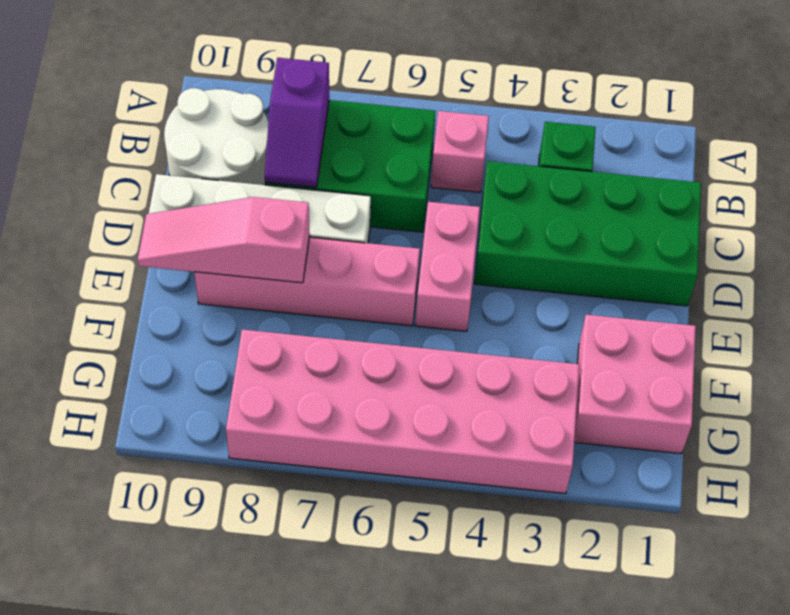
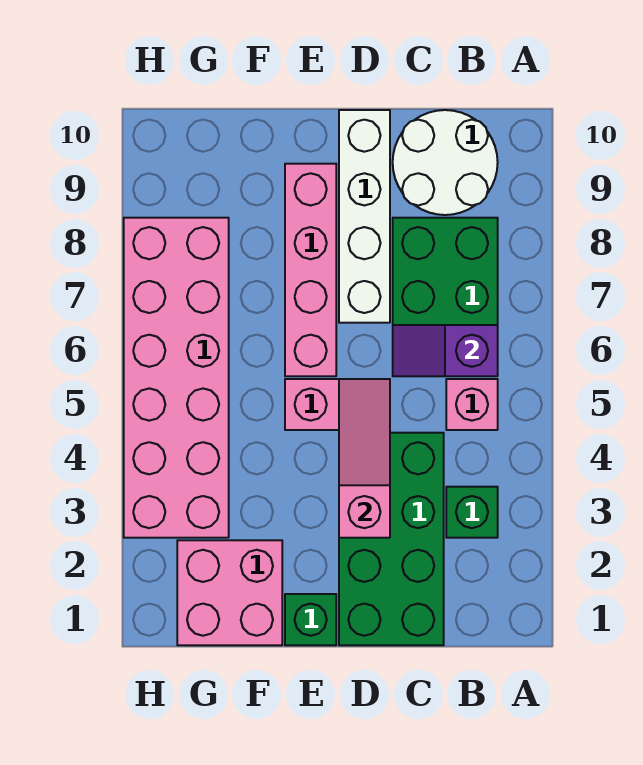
purple slope B8:C8 level 2 top B -> purple slope B6:C6 level 2 top B
none -> green brick E1 level 1
pink slope E8:E10 level 2 top 8 -> pink slope D3:D5 level 2 top 3

